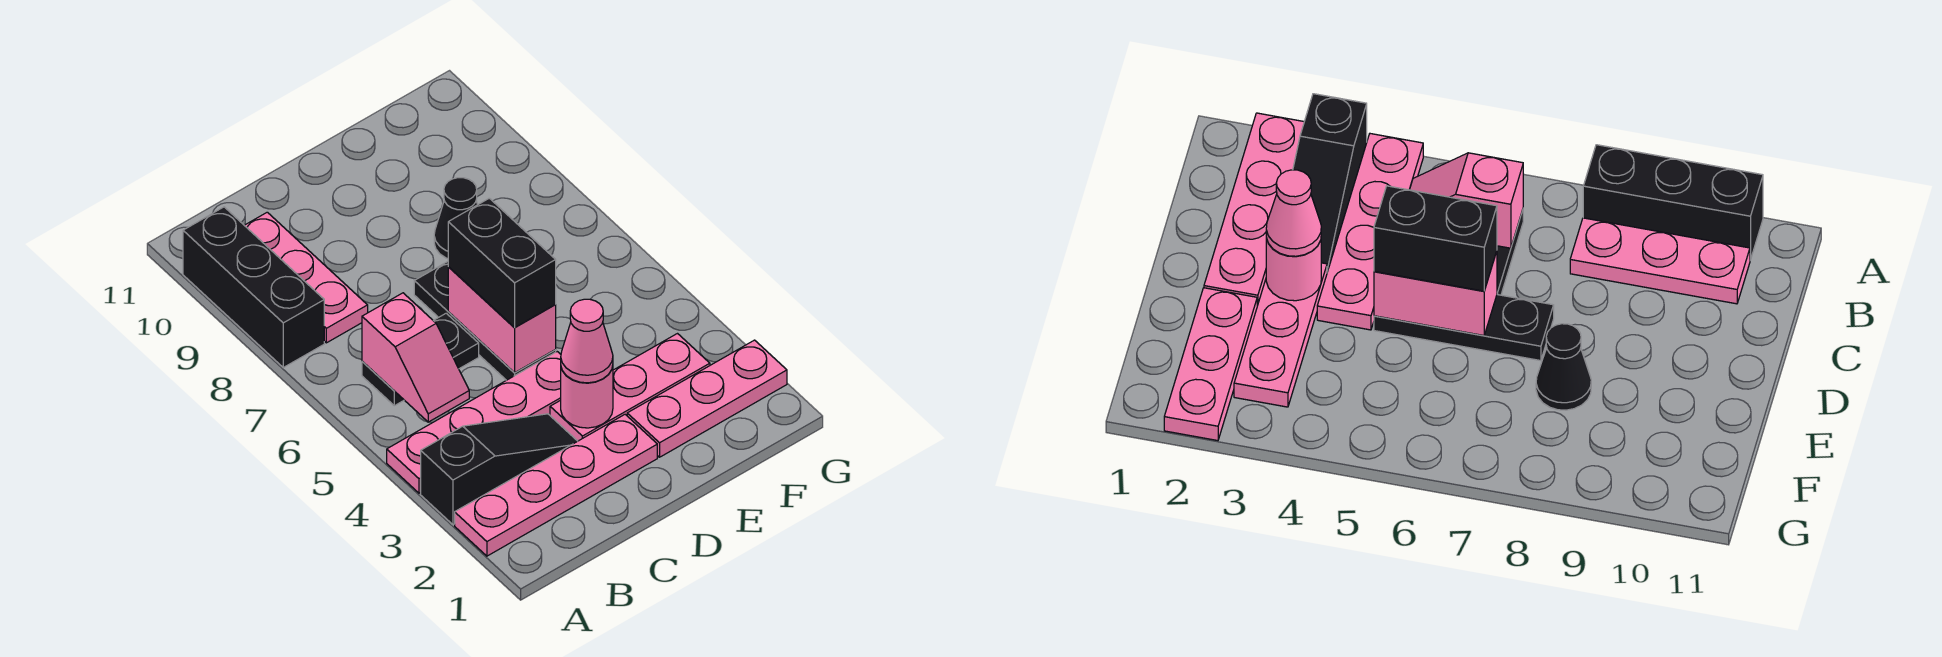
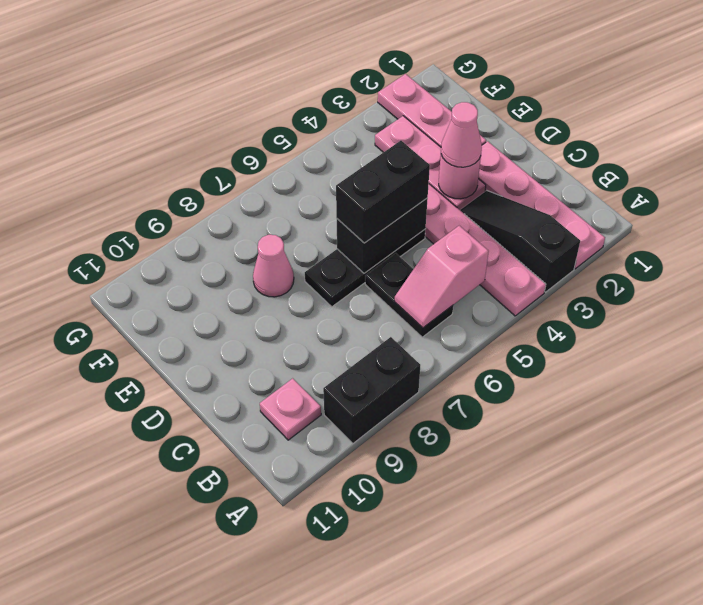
black brick A8:A10 level 1 -> black brick A8:A9 level 1
pink slope B5:B6 level 2 top 6 -> pink slope B5:B6 level 2 top 5
pink plate B8:B10 level 1 -> pink plate B10 level 1
pink brick D5:D6 level 2 -> black brick D5:D6 level 2
black cone E8 level 1 -> pink cone E8 level 1

